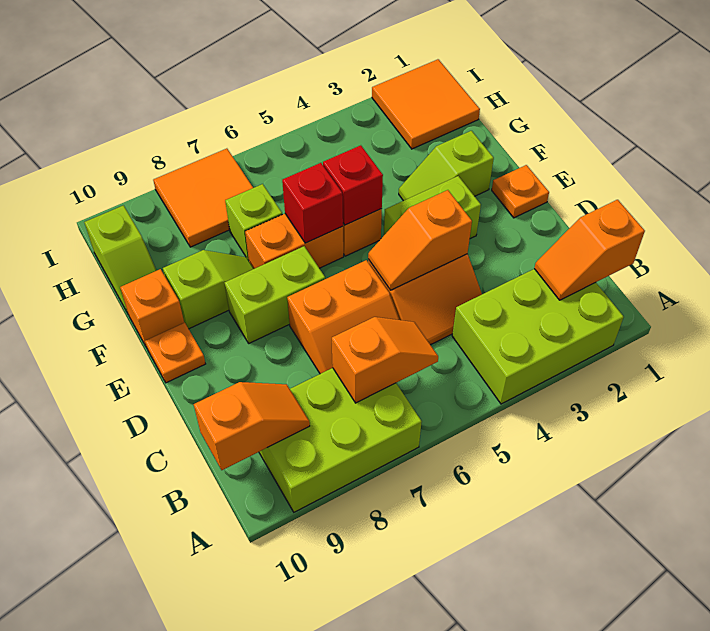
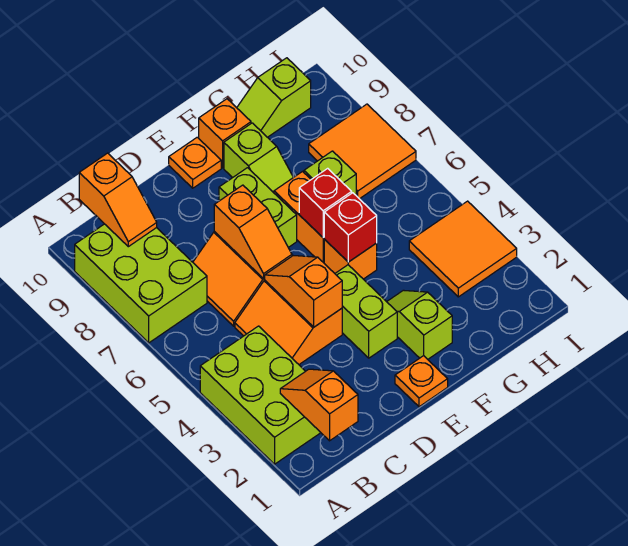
orange slope B6:B7 level 2 top 7 -> orange slope D6:D7 level 2 top 7
orange tile H1:I2 level 1 -> orange tile H3:I4 level 1

